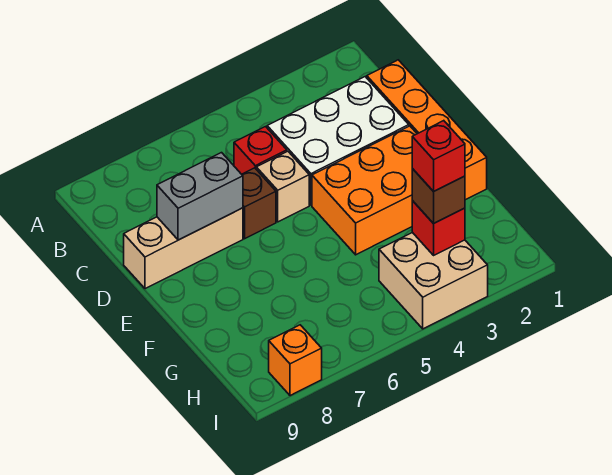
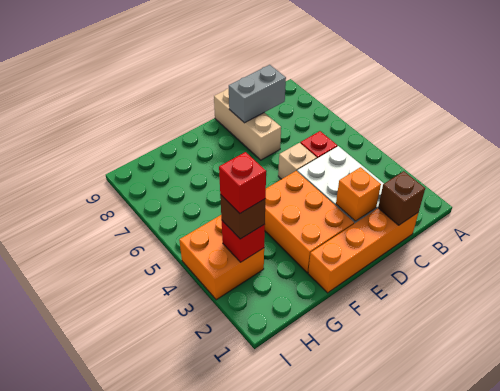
brown brick D6 level 1 -> brown brick C1 level 2
grey brick D7:D8 level 2 -> grey brick C8:D8 level 2
tan brick H3:I4 level 1 -> orange brick H3:I4 level 1
orange brick I8 level 1 -> orange brick D2 level 2

